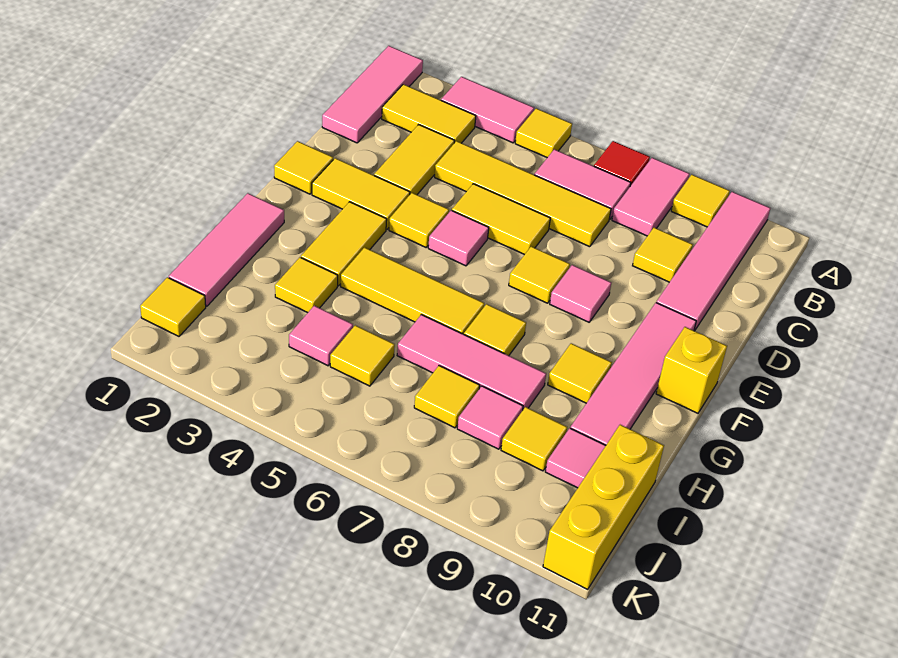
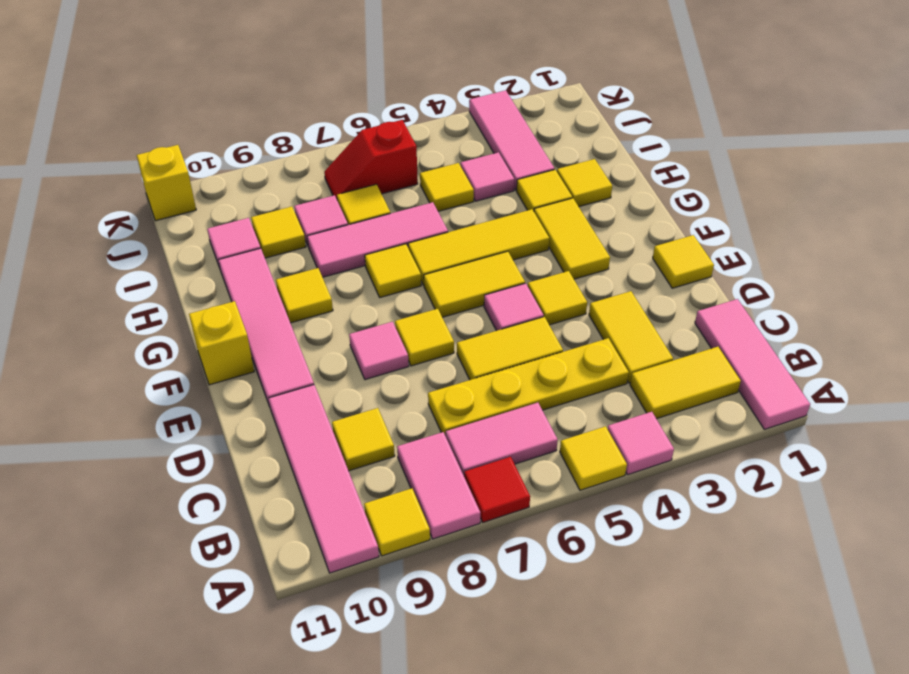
pink tile A3:A4 level 1 -> pink tile A4 level 1
yellow tile C4:C7 level 1 -> yellow plate C4:C7 level 1
yellow tile E2:E3 level 1 -> yellow tile F5:F6 level 1
pink tile G1:I1 level 1 -> pink tile I3:K3 level 1
yellow brick I11:K11 level 1 -> yellow brick K11 level 1
yellow tile J1 level 1 -> yellow tile H2 level 1
none -> red slope J6:J7 level 1 top 6

